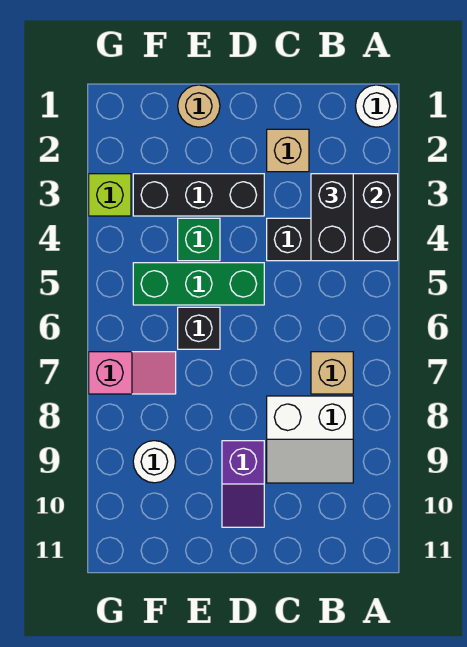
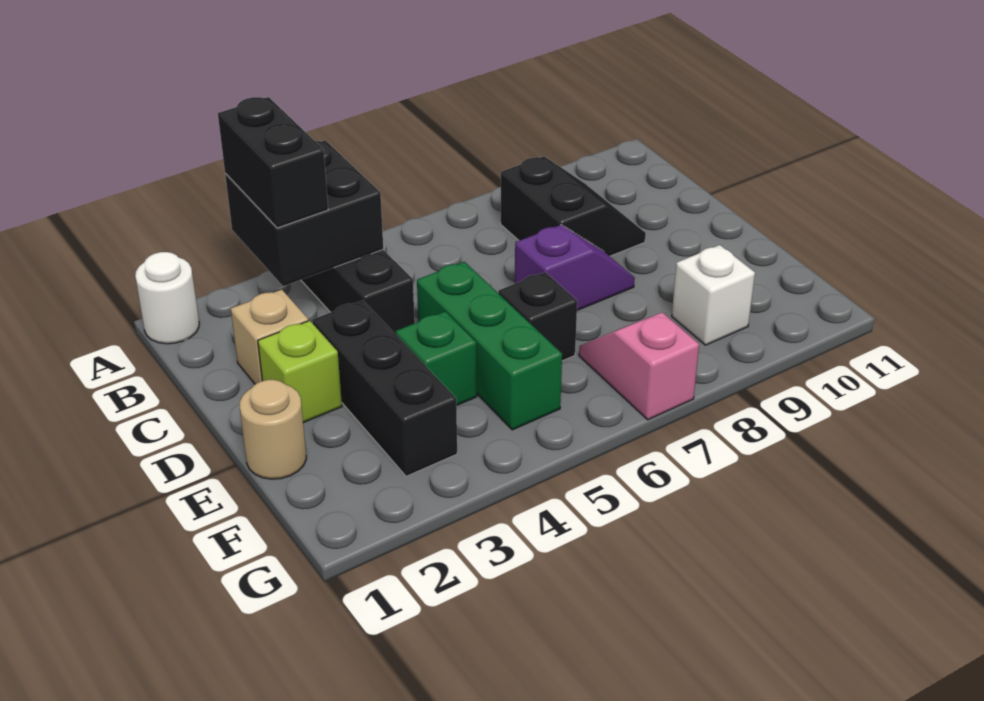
black brick B3:B4 level 3 -> black brick A3:B3 level 3
tan brick B7 level 1 -> none
white slope B8:C9 level 1 top 8 -> black slope B8:C9 level 1 top 8
purple slope D9:D10 level 1 top 9 -> purple slope D7:D8 level 1 top 7
white round brick F9 level 1 -> white brick F9 level 1
lime brick G3 level 1 -> lime brick D2 level 1

